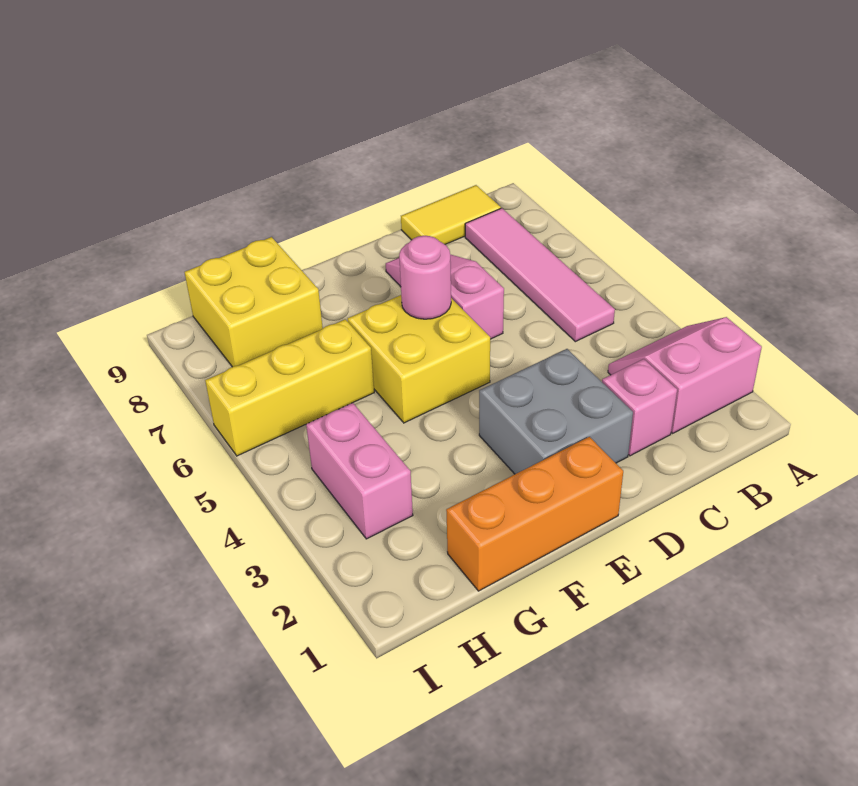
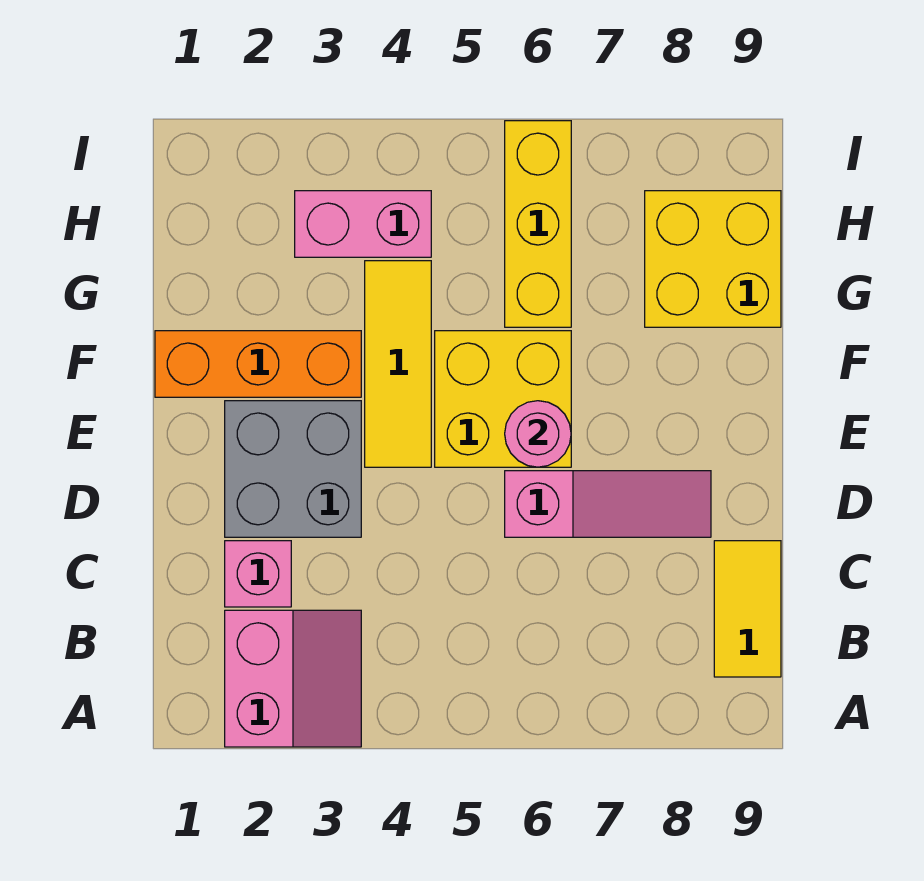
pink tile B5:B8 level 1 -> none
orange brick E1:G1 level 1 -> orange brick F1:F3 level 1
none -> yellow tile E4:G4 level 1

